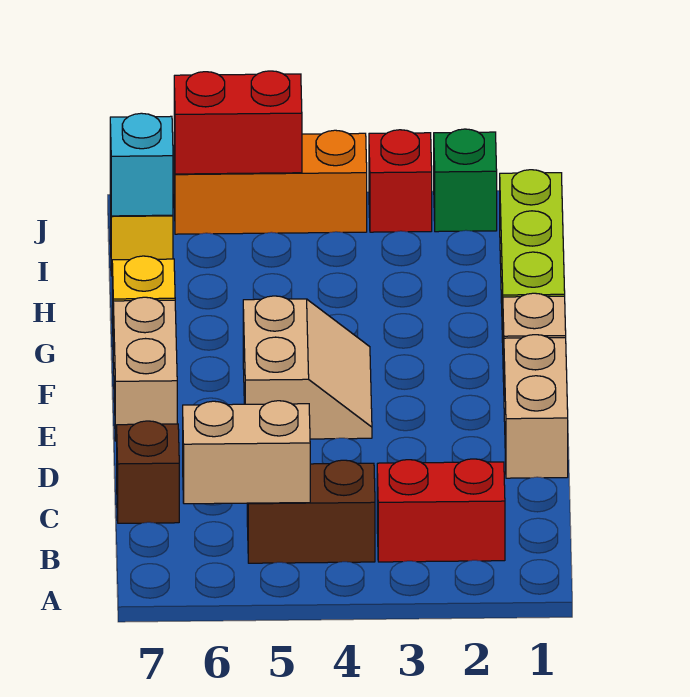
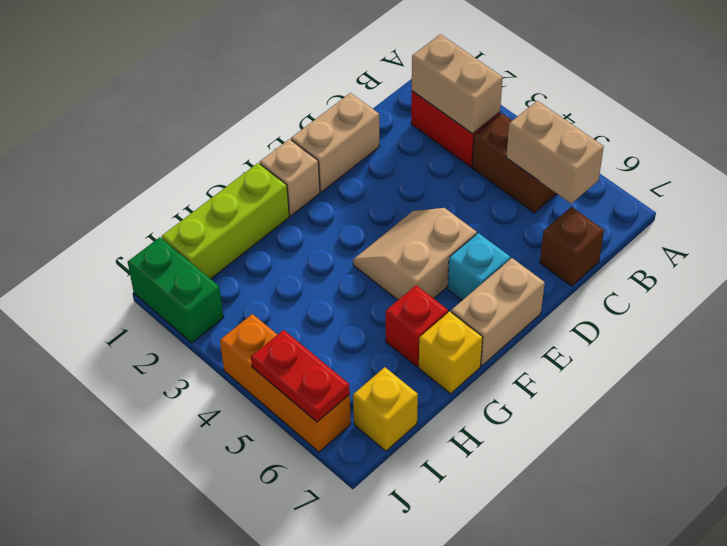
none -> tan brick B2:B3 level 2
cyan brick I7 level 2 -> cyan brick E6 level 1
green brick J2 level 1 -> green brick J1:J2 level 1
red brick J3 level 1 -> red brick G6 level 1
red brick J5:J6 level 2 -> red plate J5:J6 level 2

